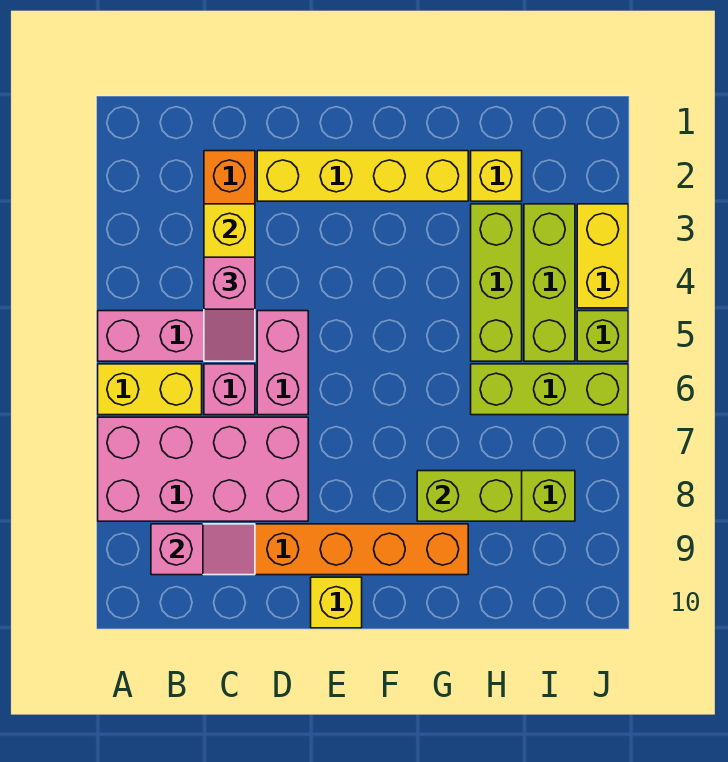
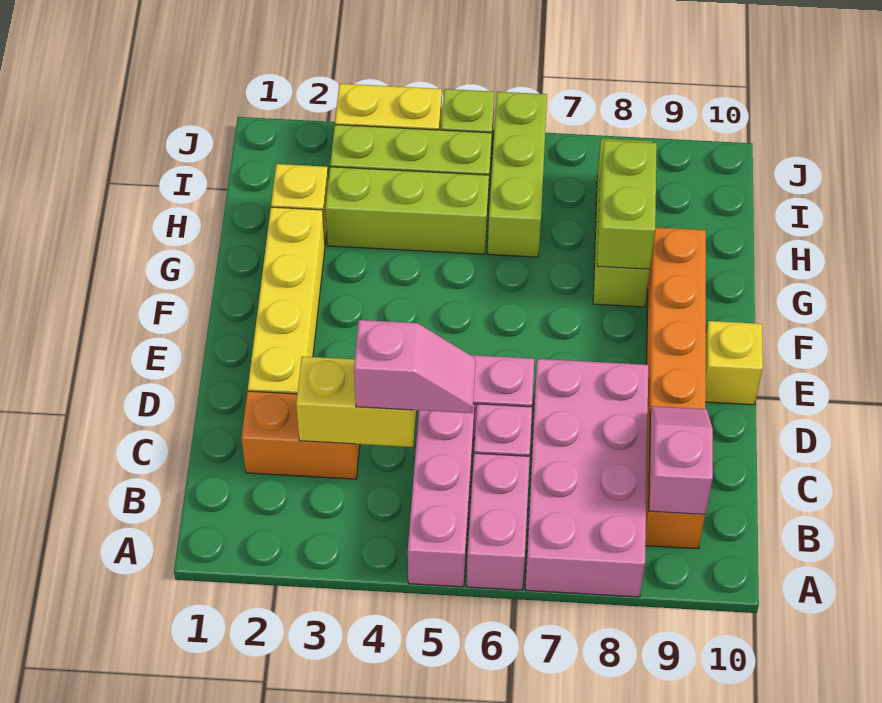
yellow brick A6:B6 level 1 -> pink brick A6:B6 level 1

